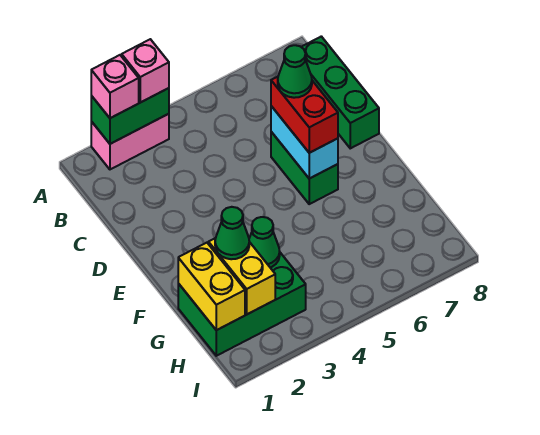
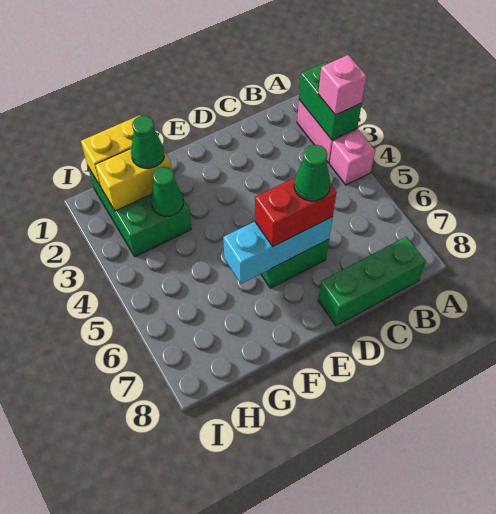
pink brick A2 level 3 -> pink brick A4 level 1
cyan brick D6:E6 level 2 -> cyan brick D6:F6 level 2

